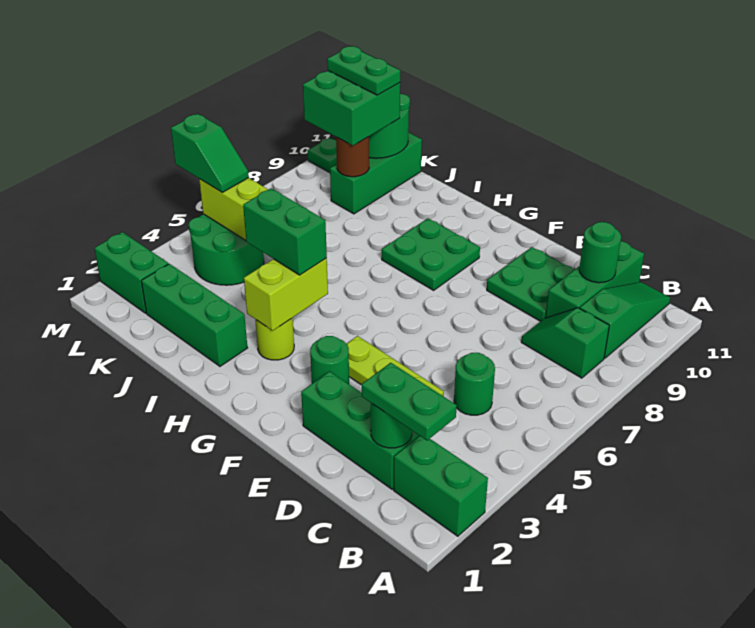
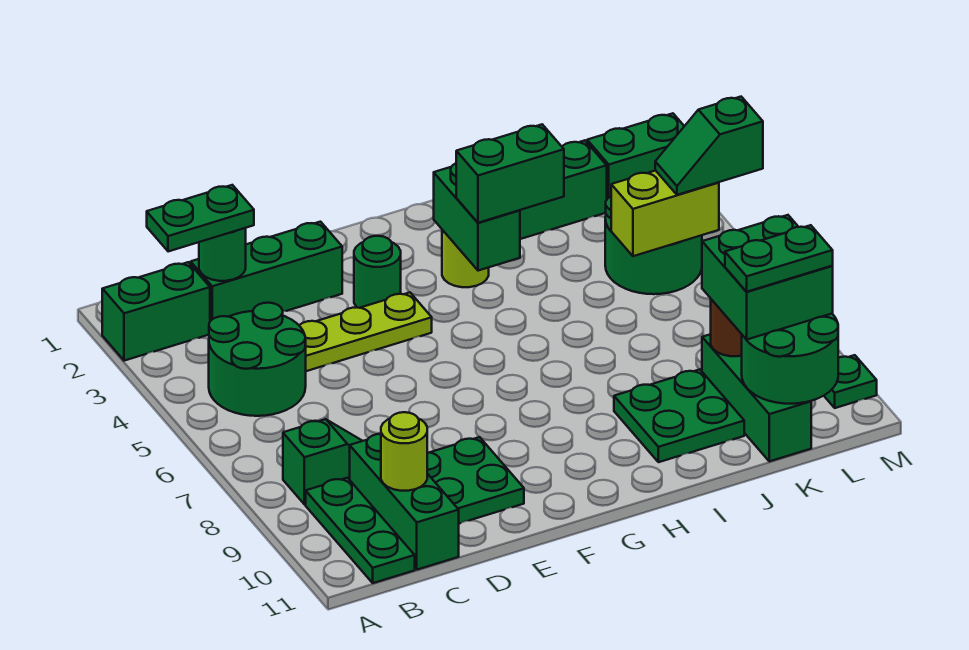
green slope B9:B11 level 1 top 9 -> green plate B9:B11 level 1
green round brick C5 level 1 -> green round brick B4:C5 level 1
green round brick C10 level 2 -> lime round brick C10 level 2
green plate G8:H9 level 1 -> green plate I9:J10 level 1
lime brick H3:H4 level 2 -> green brick H3:H4 level 2

